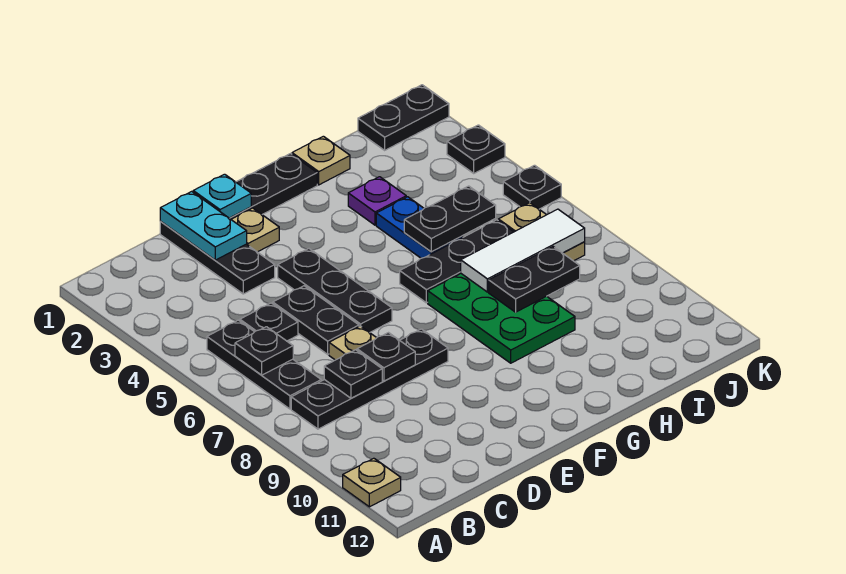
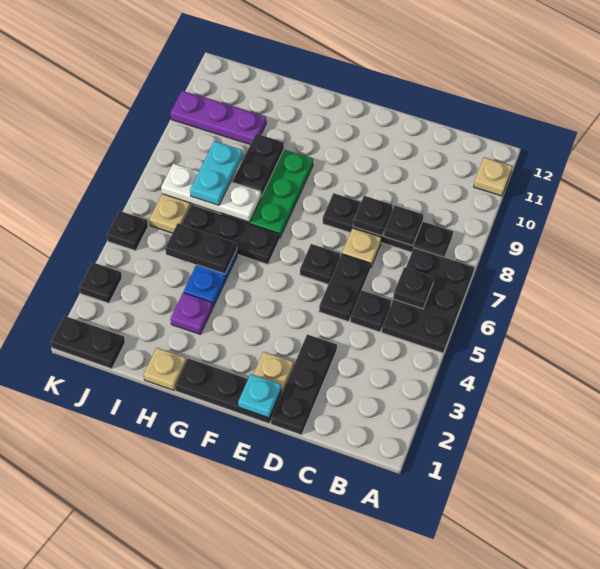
black plate B5:B7 level 1 -> black plate A5:B7 level 1
cyan plate D1:D2 level 2 -> cyan plate I7:I8 level 3
black plate E4:E6 level 1 -> black plate E6 level 1
white tile H7:J7 level 2 -> white plate H7:J7 level 2
black plate H8:I8 level 2 -> black plate H8:H9 level 2
none -> purple plate I10:K10 level 1

